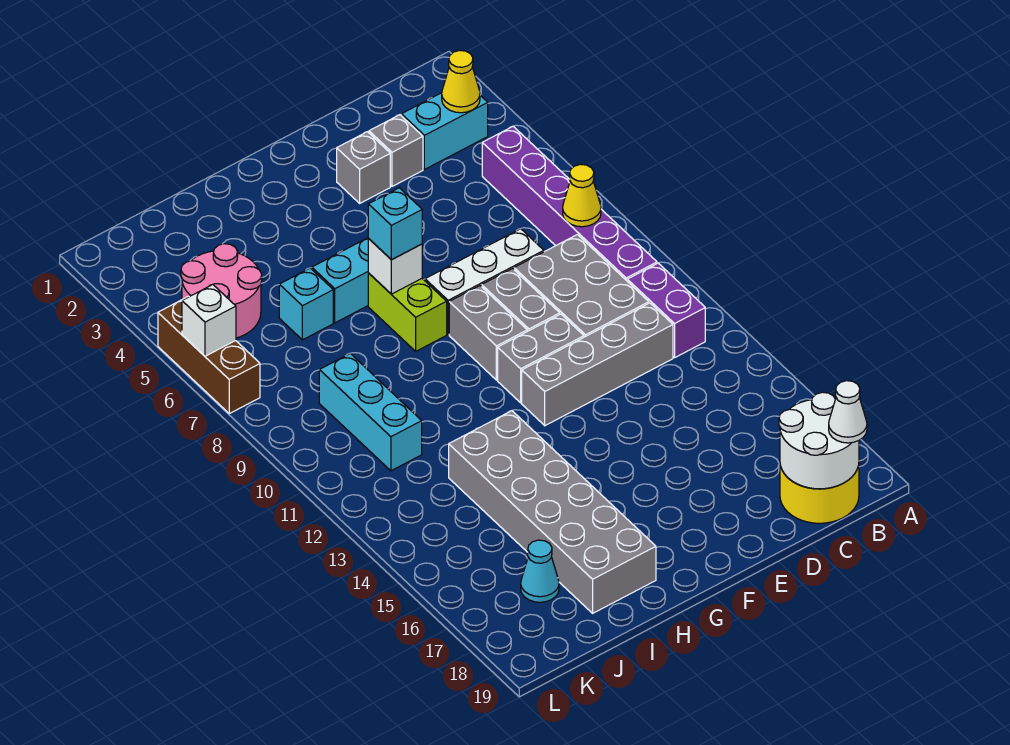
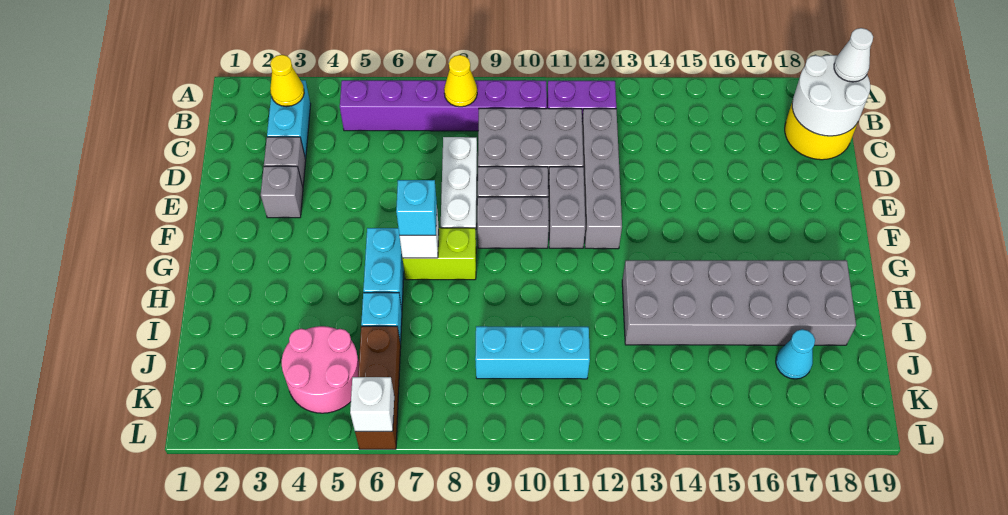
brown brick L5:L7 level 1 -> brown brick J6:L6 level 1

